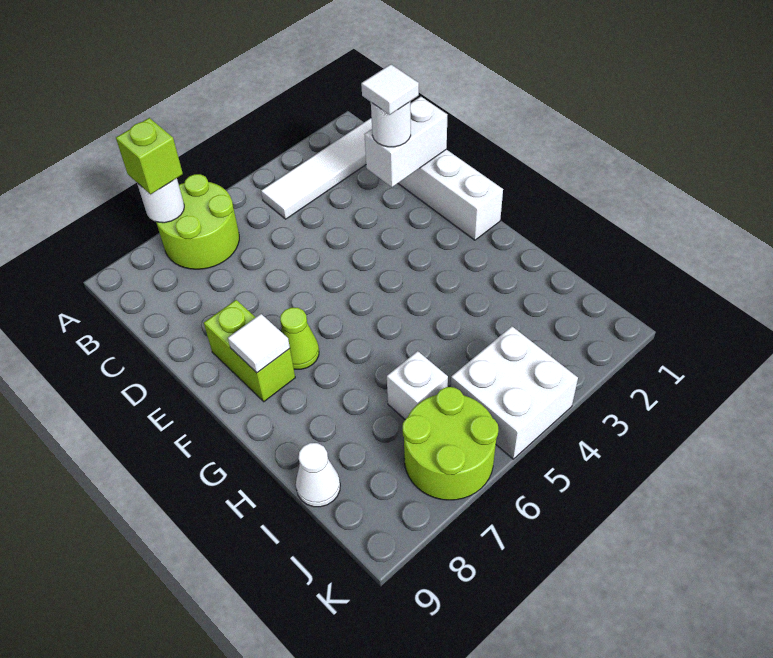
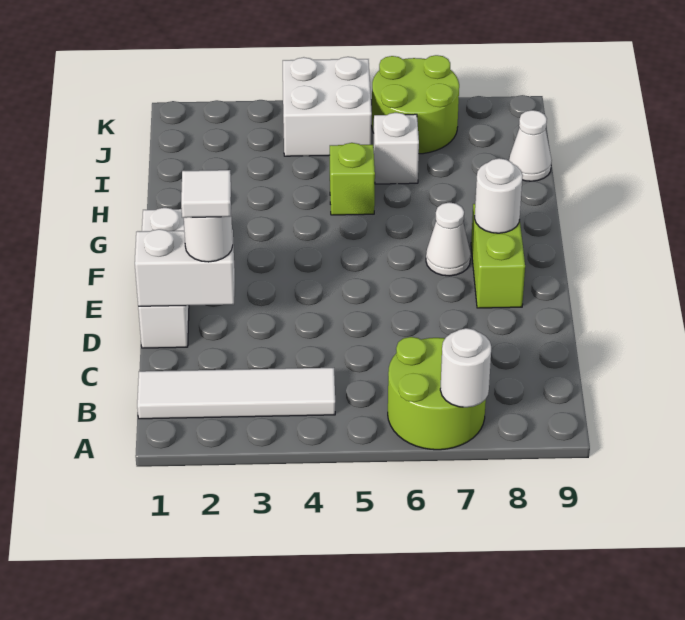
lime brick A7 level 3 -> lime brick H5 level 1
lime cone F7 level 1 -> white cone F7 level 1
white tile F8 level 2 -> white round brick F8 level 2

